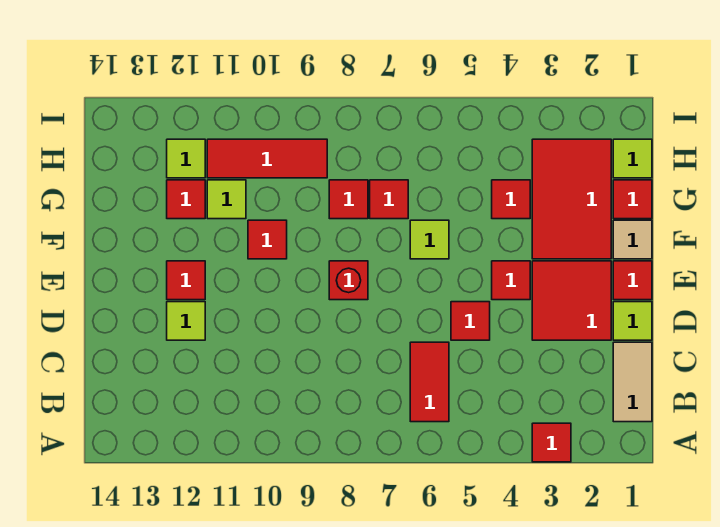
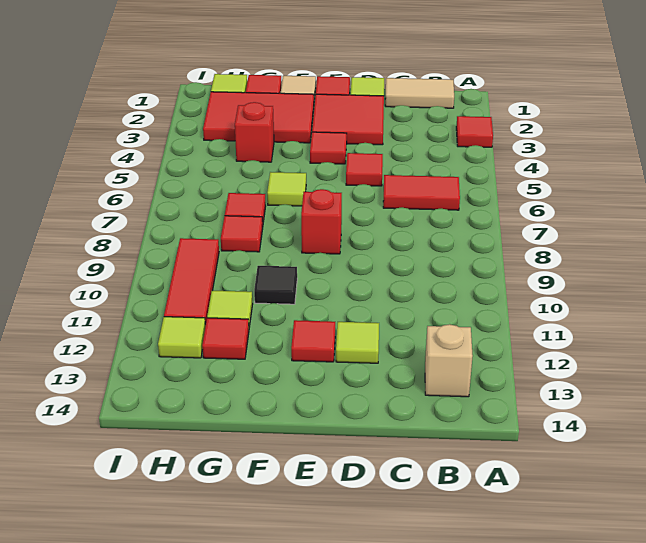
none -> tan brick B13 level 1
red tile F10 level 1 -> black tile F10 level 1
red tile G4 level 1 -> red brick G4 level 1

